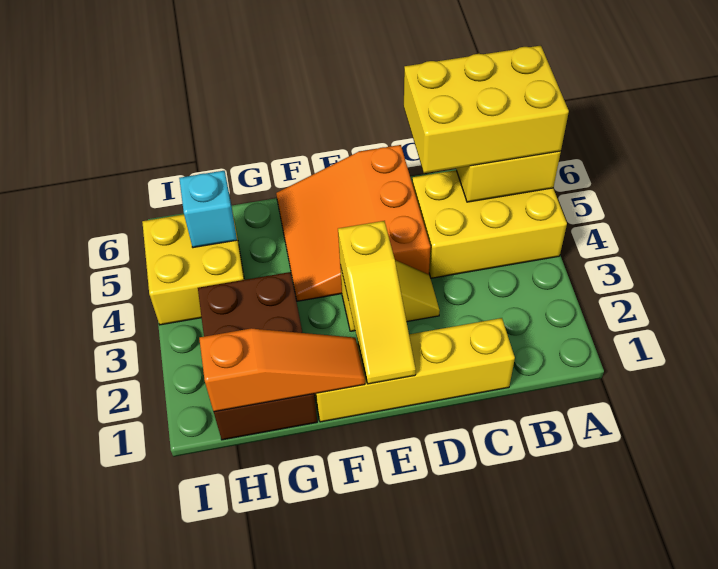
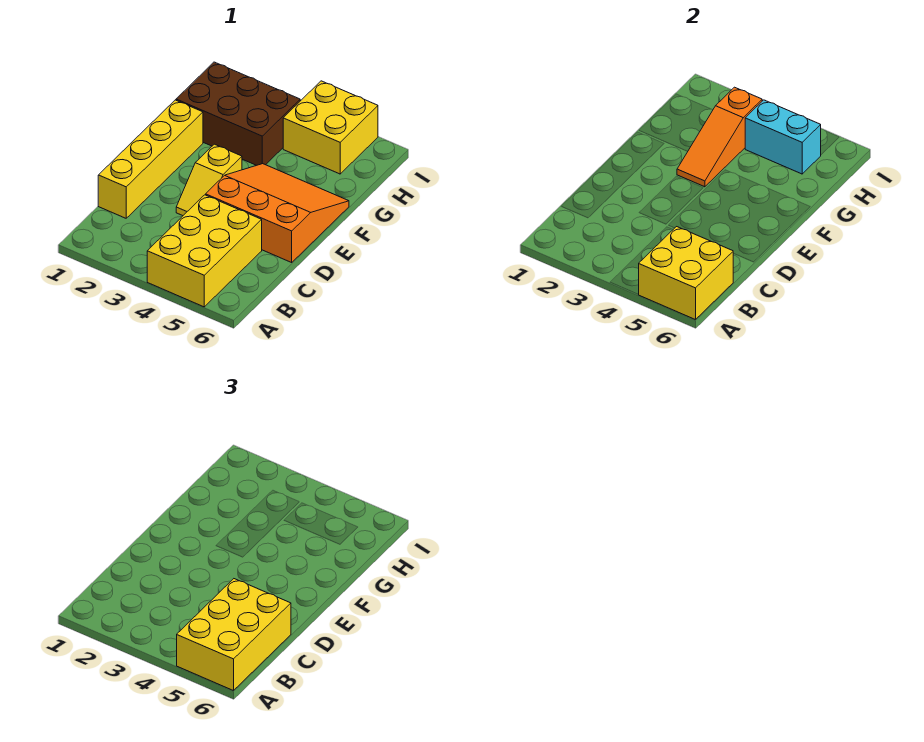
yellow slope E1:E3 level 2 top 3 -> none
orange slope F1:H1 level 2 top H -> orange slope F3:H3 level 2 top H
cyan brick H5 level 2 -> cyan brick H4:H5 level 2

